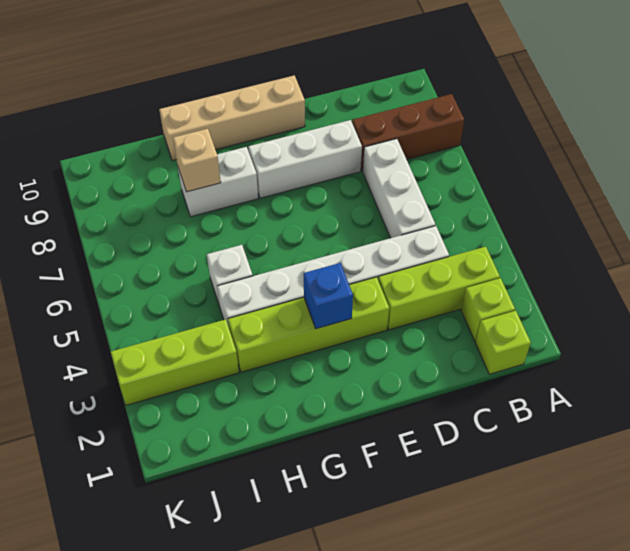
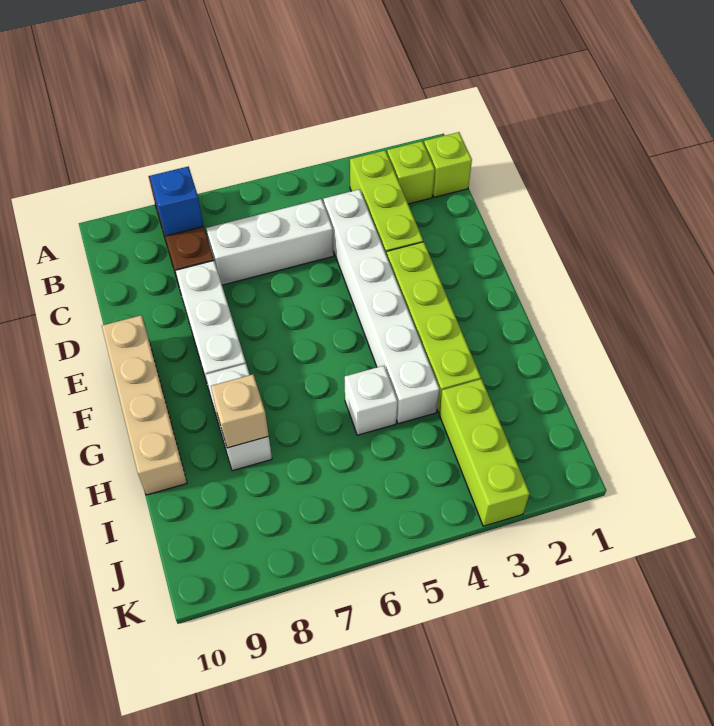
blue brick F3 level 2 -> blue brick B8 level 2

